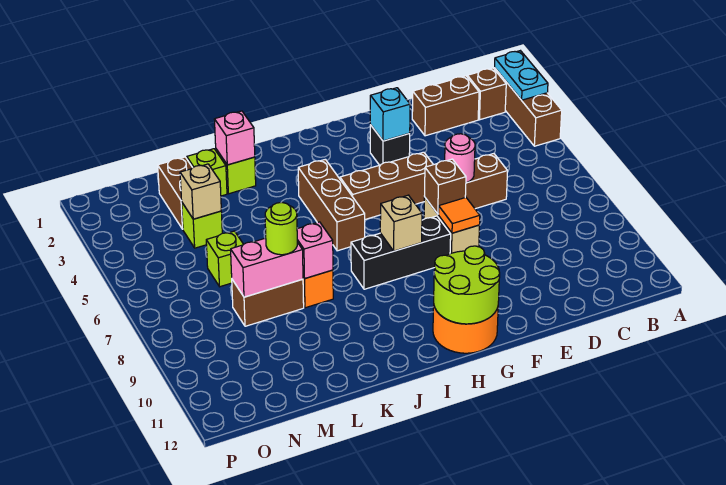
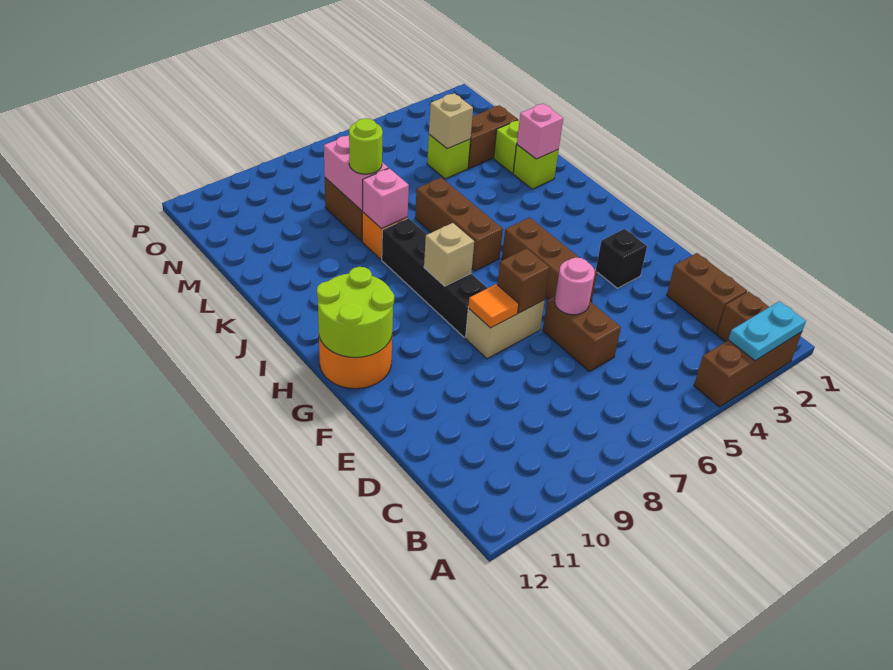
cyan brick F3 level 2 -> none
black brick G8:I8 level 1 -> black brick G8:J8 level 1
brown brick I4:I6 level 1 -> brown brick I6:K6 level 1
lime brick M6 level 1 -> none

